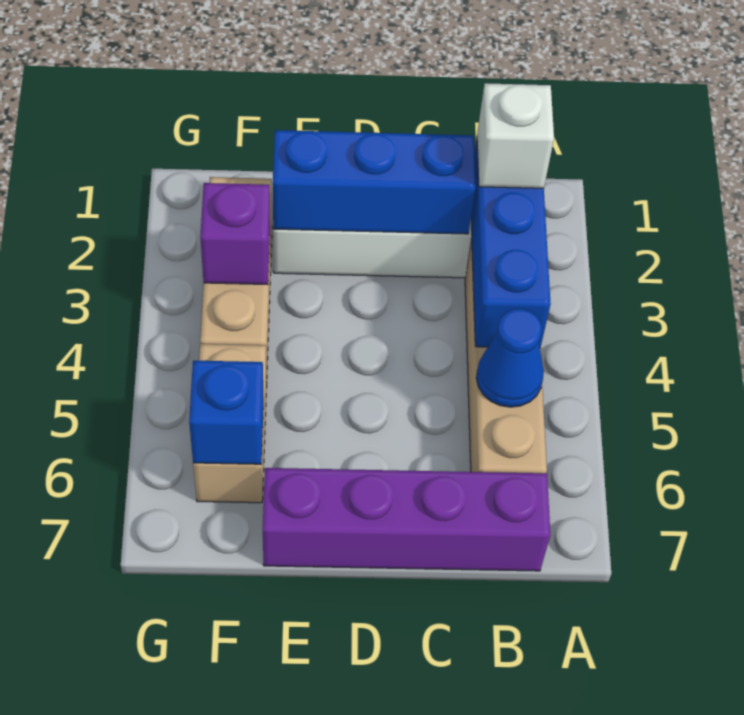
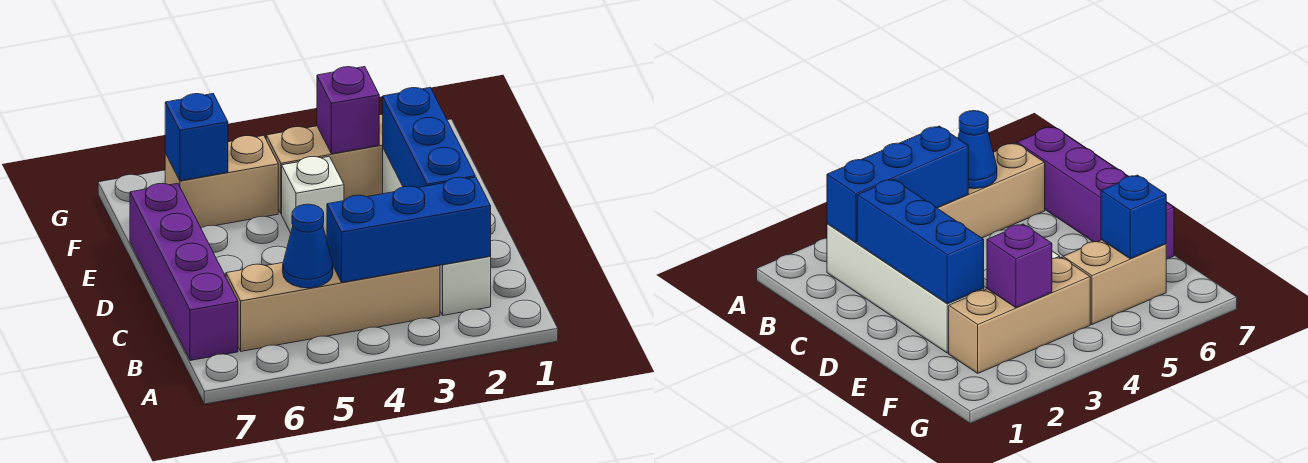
white brick B2 level 3 -> white brick E4 level 1

